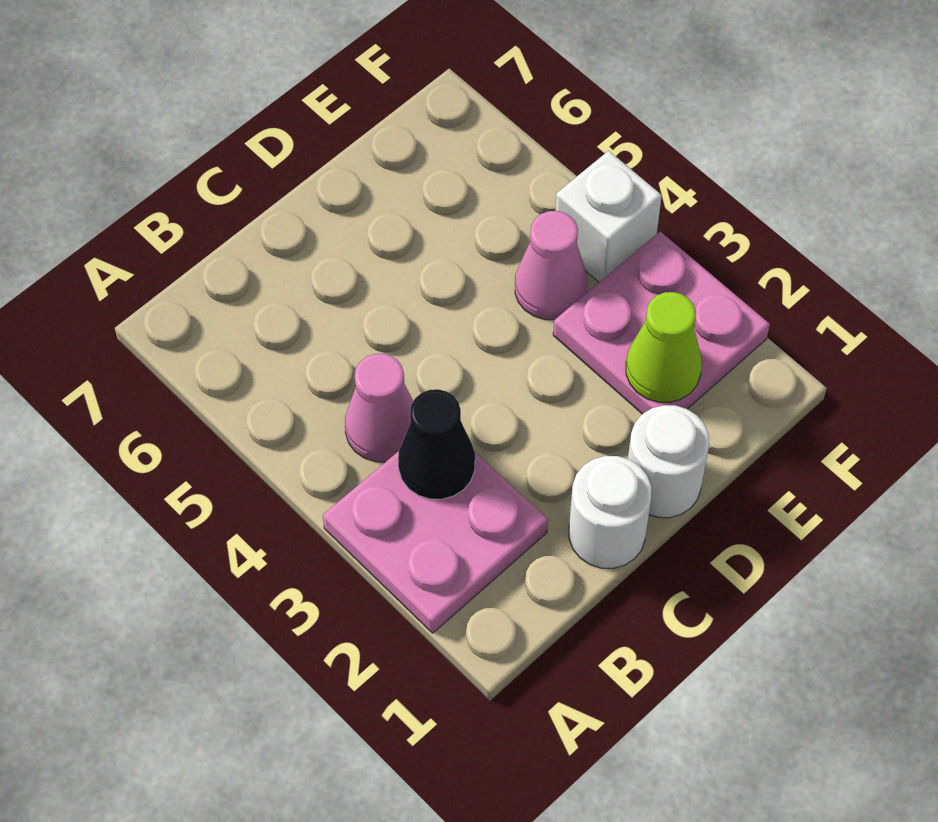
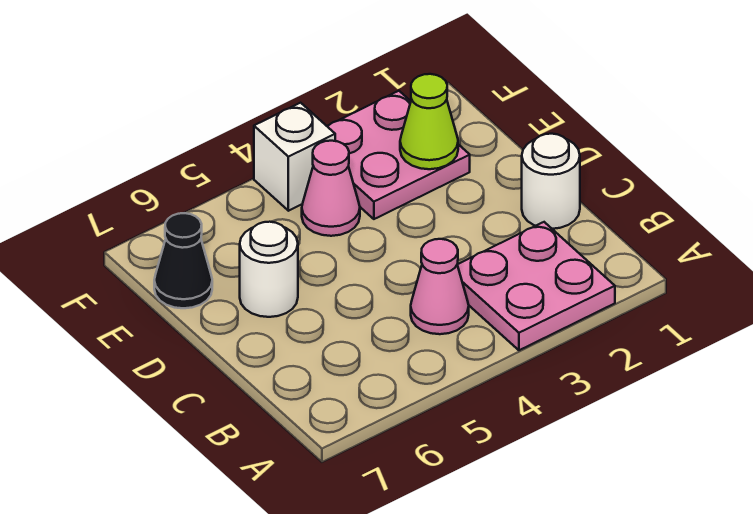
black cone B3 level 2 -> black cone E7 level 1
white round brick D1 level 1 -> white round brick D6 level 1

